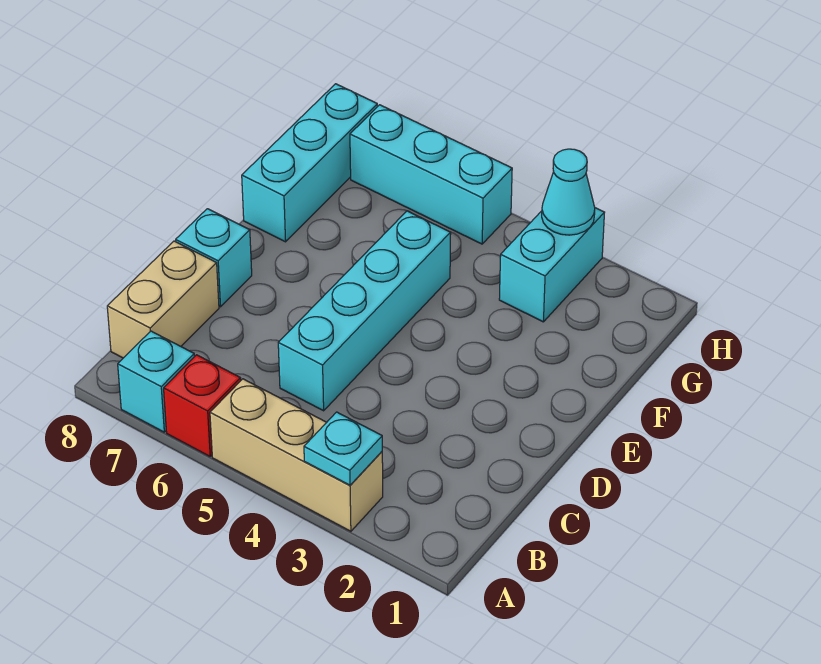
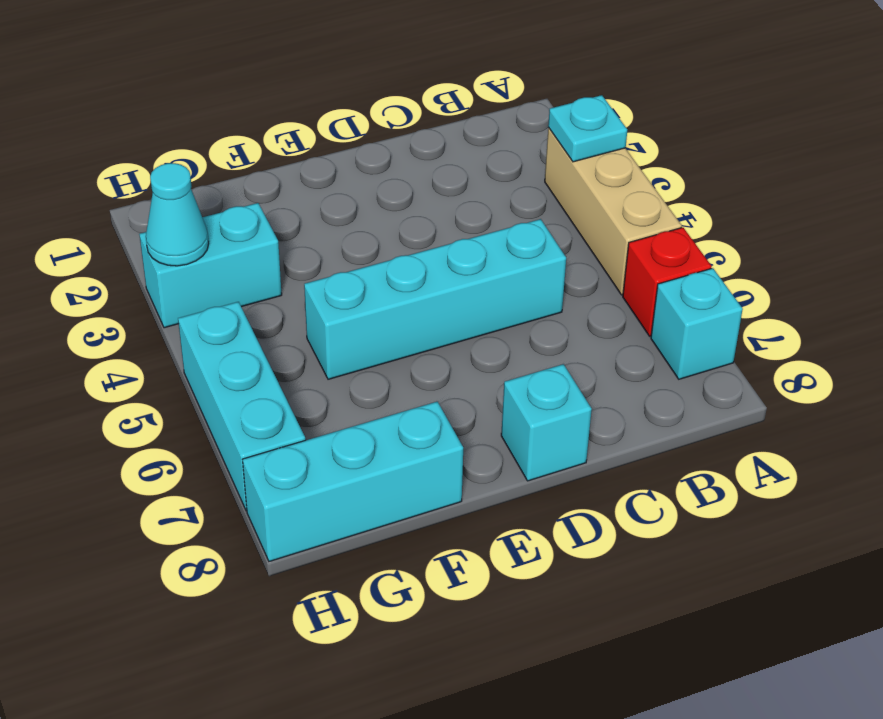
tan brick B8:C8 level 1 -> none

